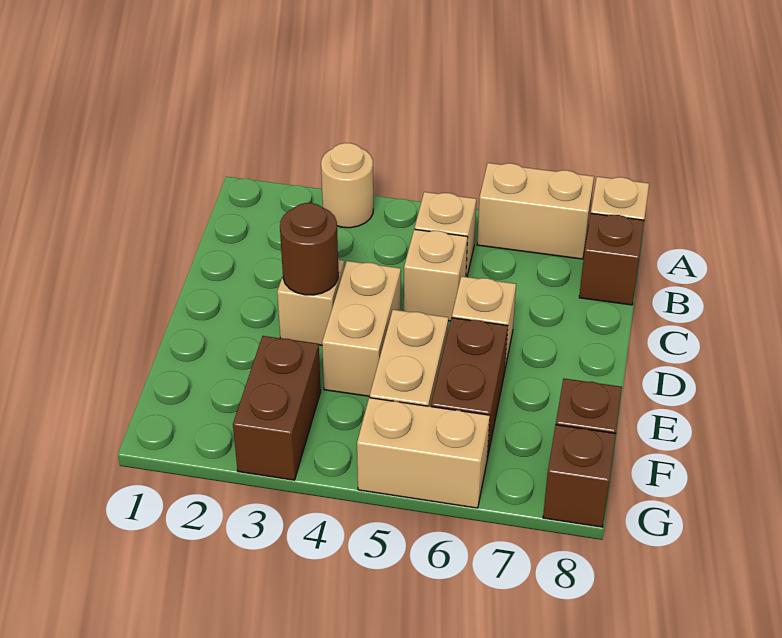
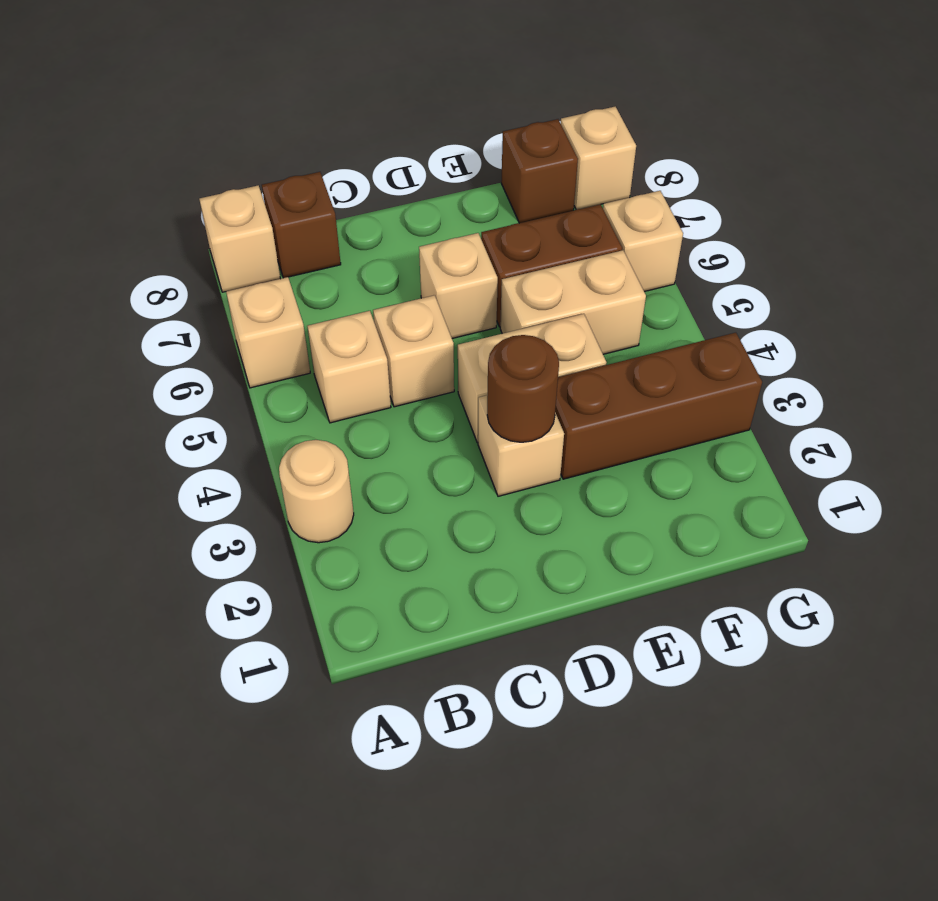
tan brick A6:A7 level 1 -> tan brick A6 level 1
brown brick F3:G3 level 1 -> brown brick E3:G3 level 1
tan brick G5:G6 level 1 -> tan brick G6 level 1
brown brick G8 level 1 -> tan brick G8 level 1

